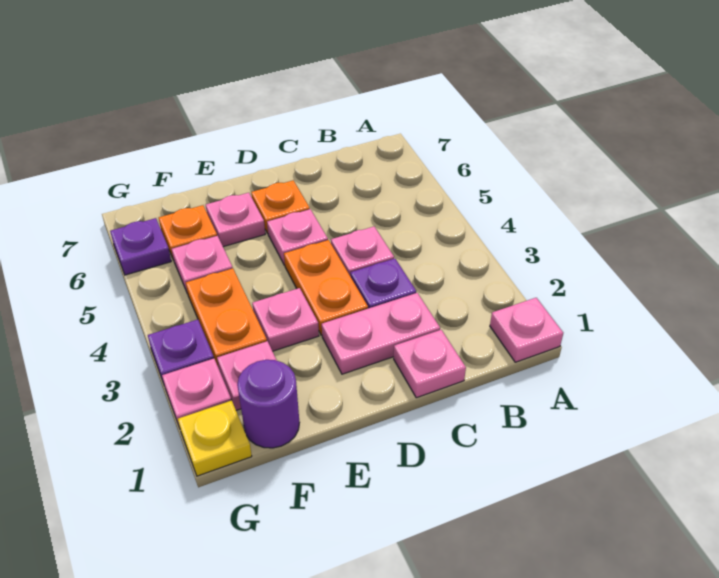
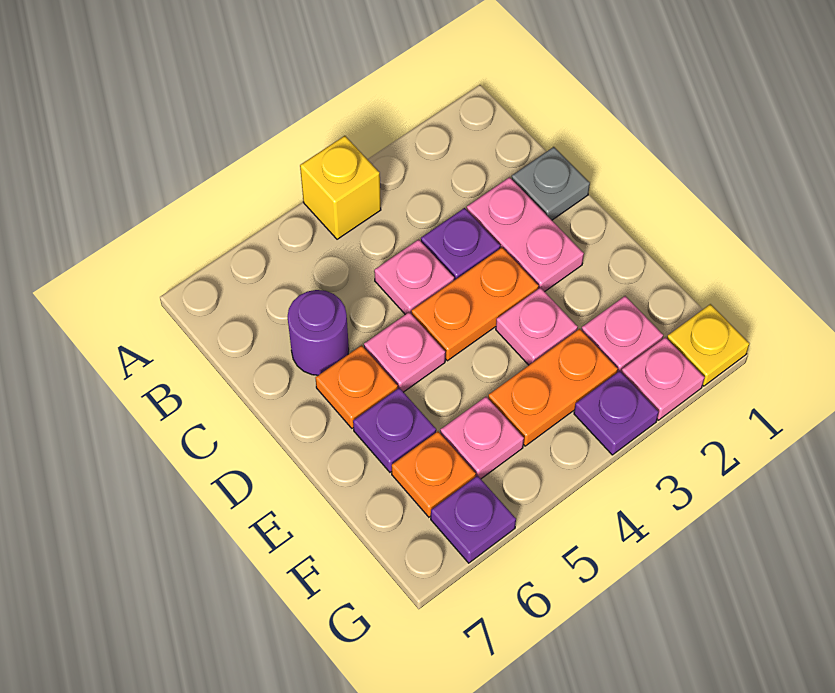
pink plate A1 level 1 -> none
none -> yellow brick A4 level 1
pink plate C1 level 1 -> grey plate C1 level 1
pink plate E6 level 1 -> purple plate E6 level 1
purple round brick F1 level 1 -> purple round brick C6 level 1

